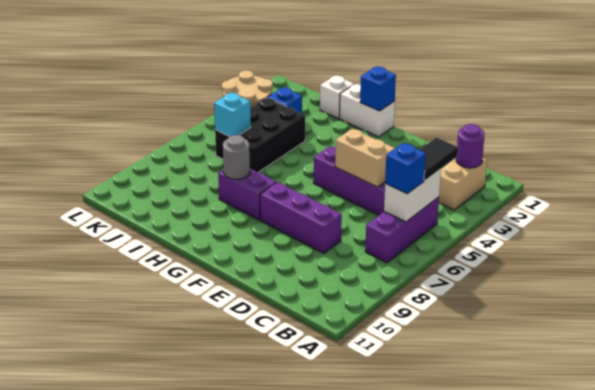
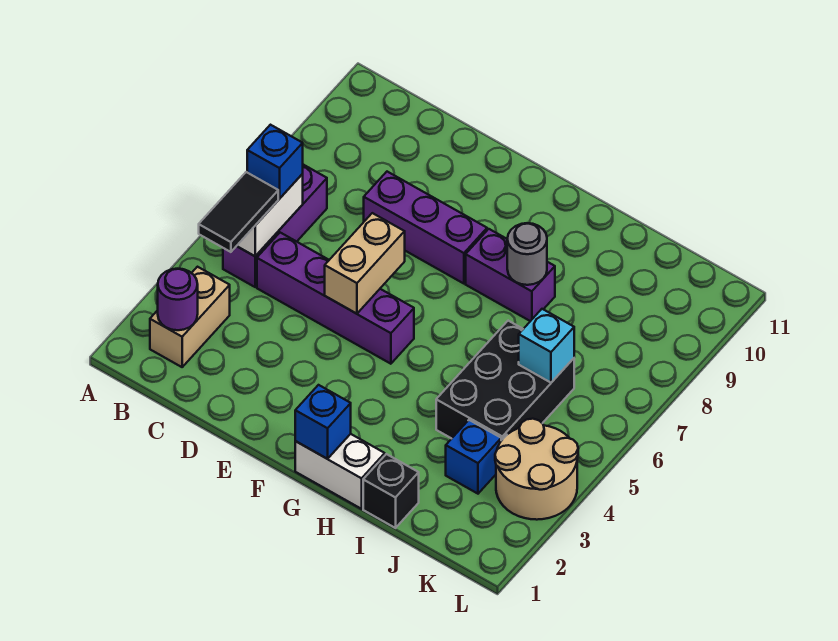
tan brick D5:E5 level 2 -> tan brick E5:E6 level 2
white brick I1 level 1 -> black brick I1 level 1

